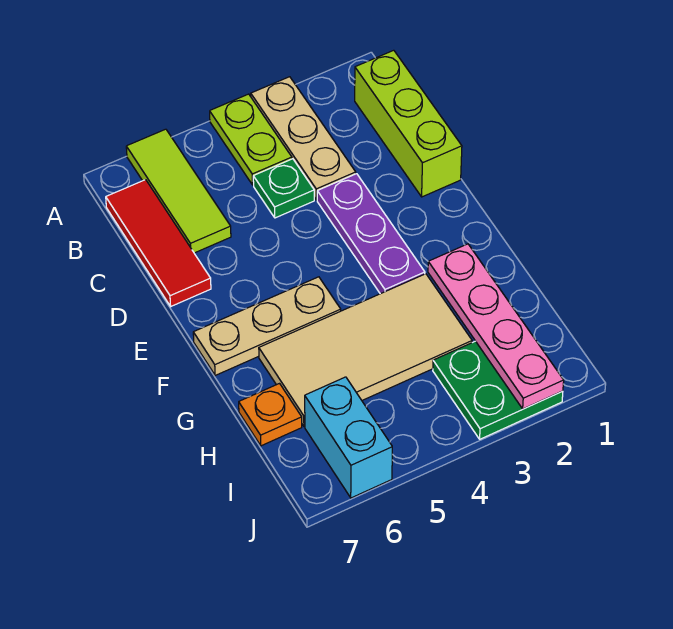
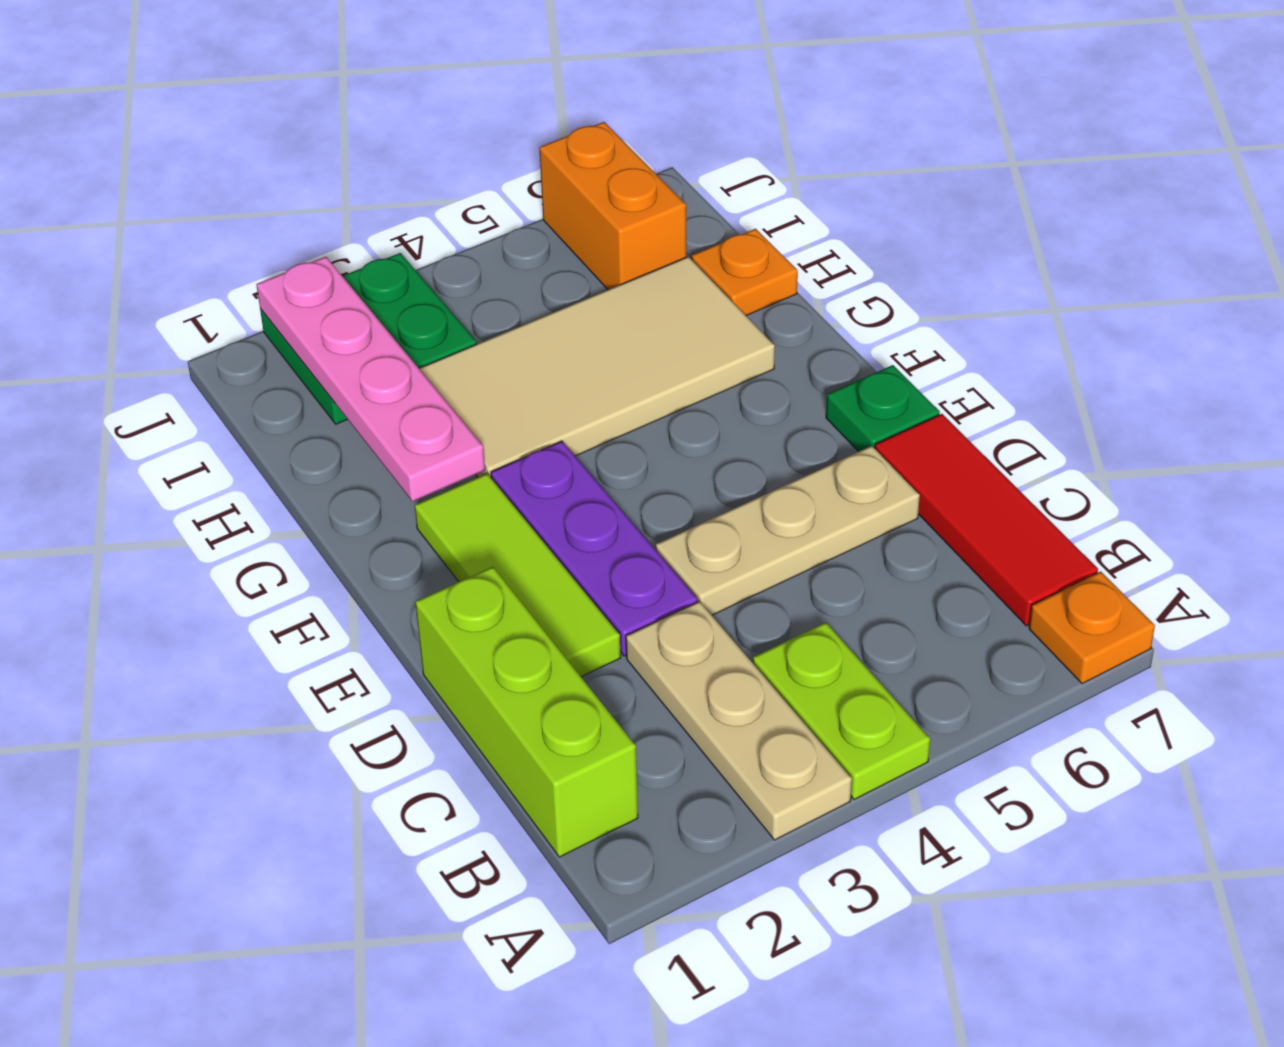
lime tile A6:C6 level 1 -> lime tile D2:F2 level 1
none -> orange plate A7 level 1
green plate C4 level 1 -> green plate E7 level 1
tan plate F5:F7 level 1 -> tan plate D4:D6 level 1
cyan brick I6:J6 level 1 -> orange brick I6:J6 level 1

